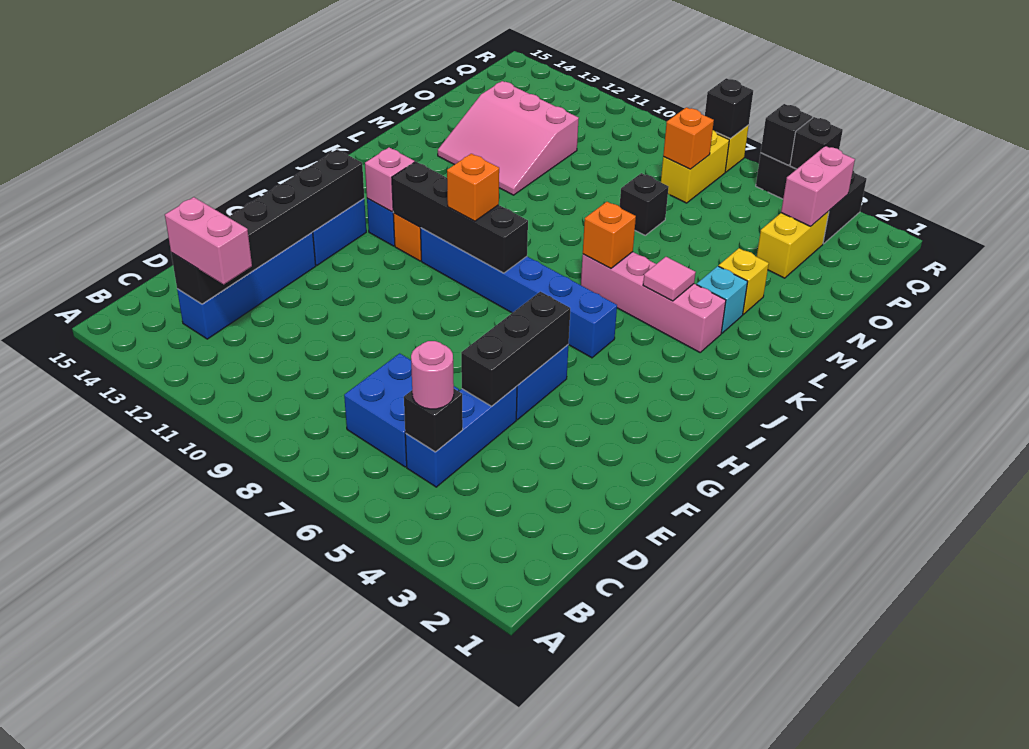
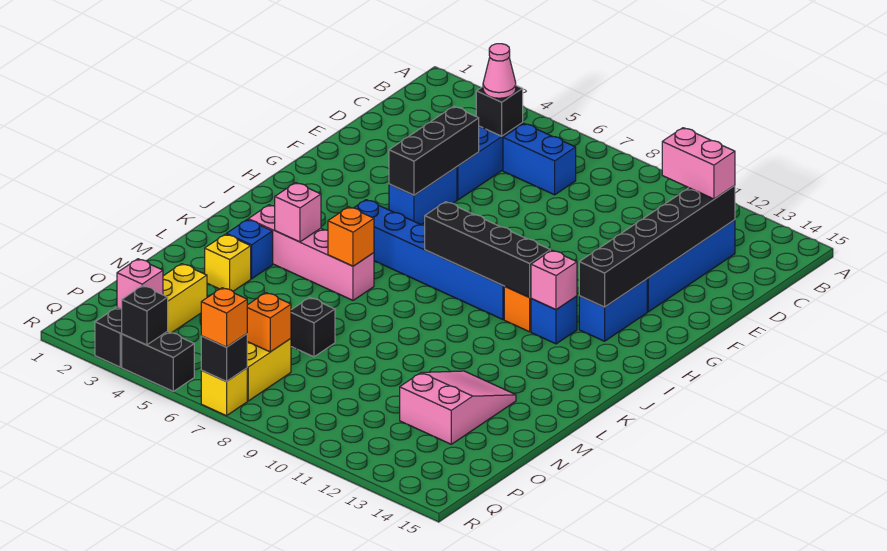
pink round brick C5 level 3 -> pink cone C5 level 3
blue brick C6:D7 level 1 -> blue brick C6:C7 level 1
orange brick I9 level 3 -> orange brick R7 level 3
pink tile K4 level 2 -> pink brick K4 level 2
cyan brick L3 level 1 -> blue brick L3 level 1
pink slope M11:O13 level 1 top O -> pink slope M12:O13 level 1 top O
pink brick P3:Q3 level 2 -> pink brick Q3 level 2
black brick R5 level 2 -> none

